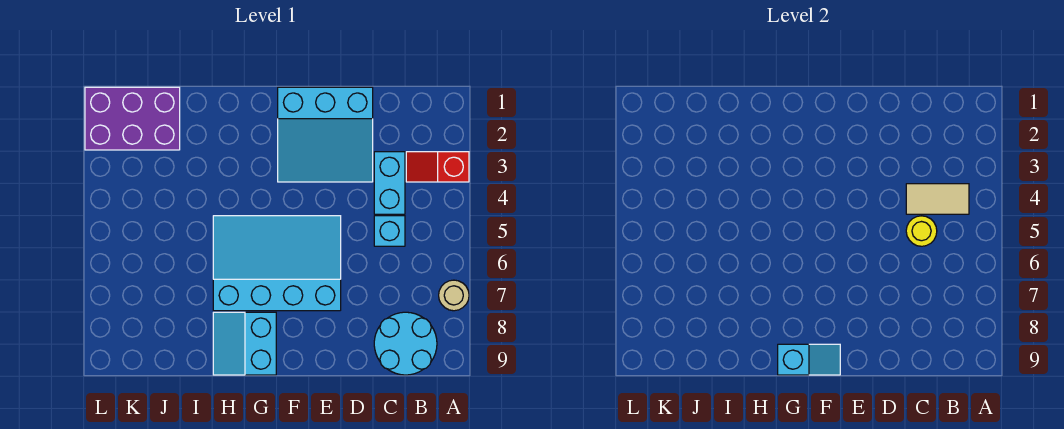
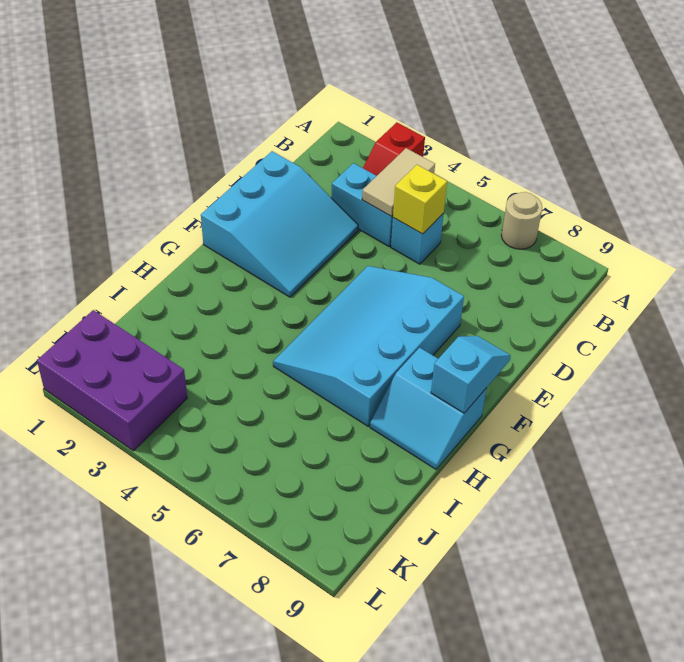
cyan round brick B8:C9 level 1 -> none
yellow round brick C5 level 2 -> yellow brick C5 level 2
purple brick J1:L2 level 1 -> purple brick K1:L3 level 1

